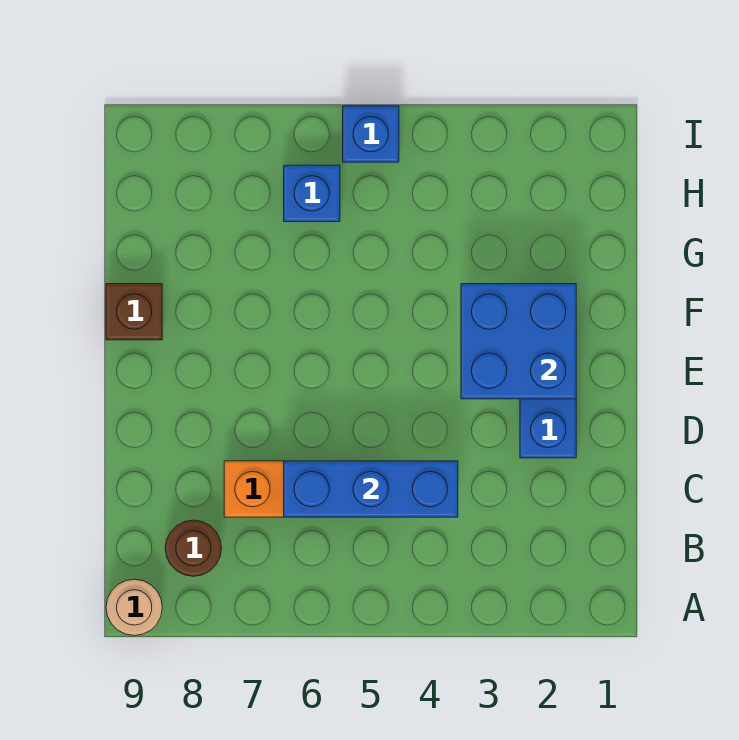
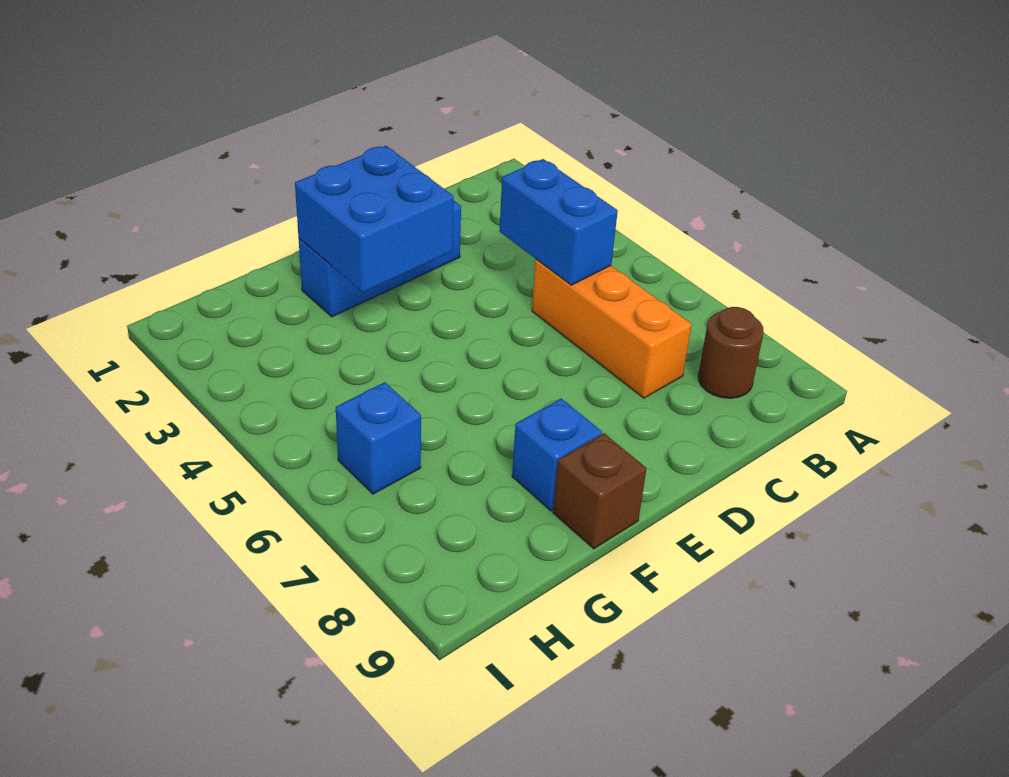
tan round brick A9 level 1 -> none
blue brick C4:C6 level 2 -> blue brick C4:C5 level 2
blue brick I5 level 1 -> blue brick F8 level 1

